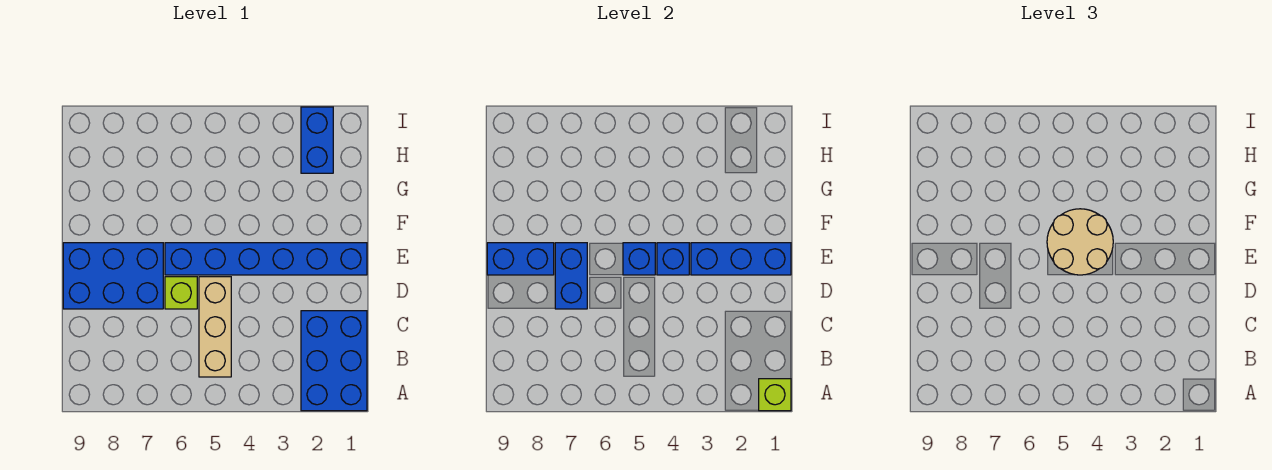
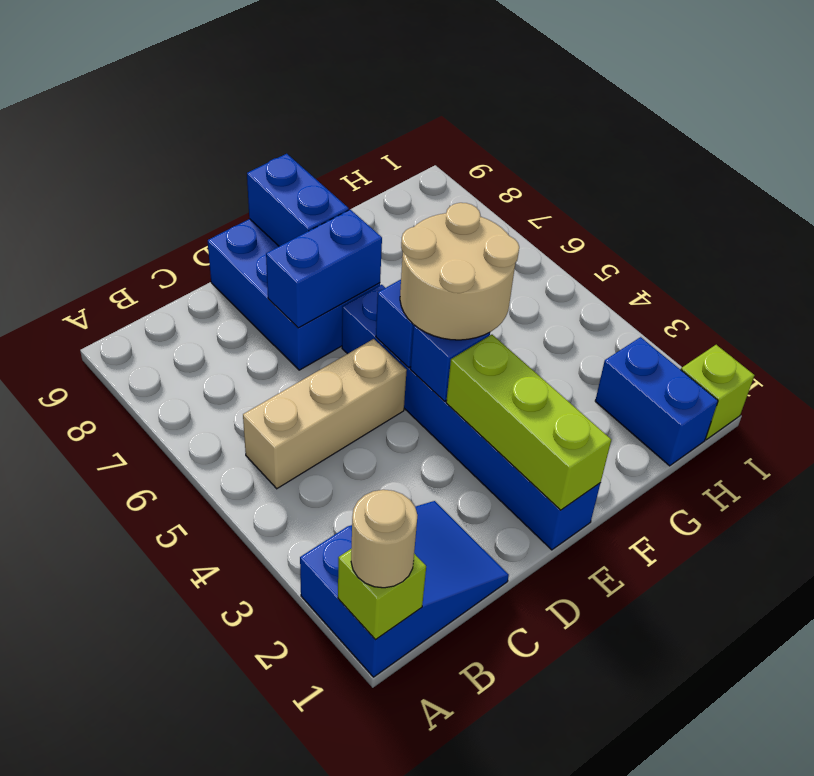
blue brick A1:C2 level 1 -> blue slope A1:C2 level 1 top A
none -> tan round brick A1 level 3
lime brick D6 level 1 -> lime brick I1 level 1
blue brick E1:E3 level 2 -> lime brick E1:E3 level 2
blue brick H2:I2 level 1 -> blue brick H1:H2 level 1

